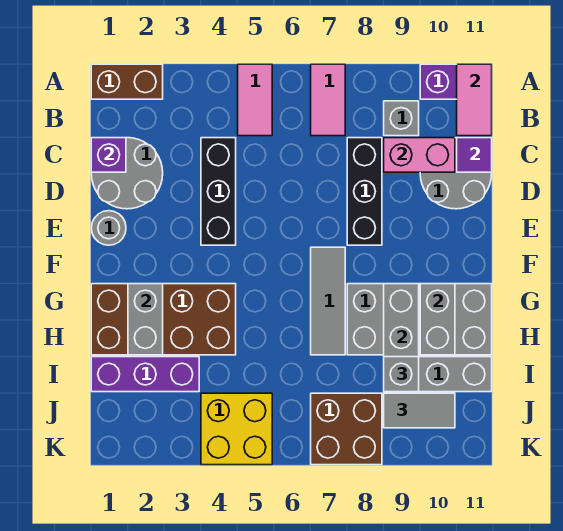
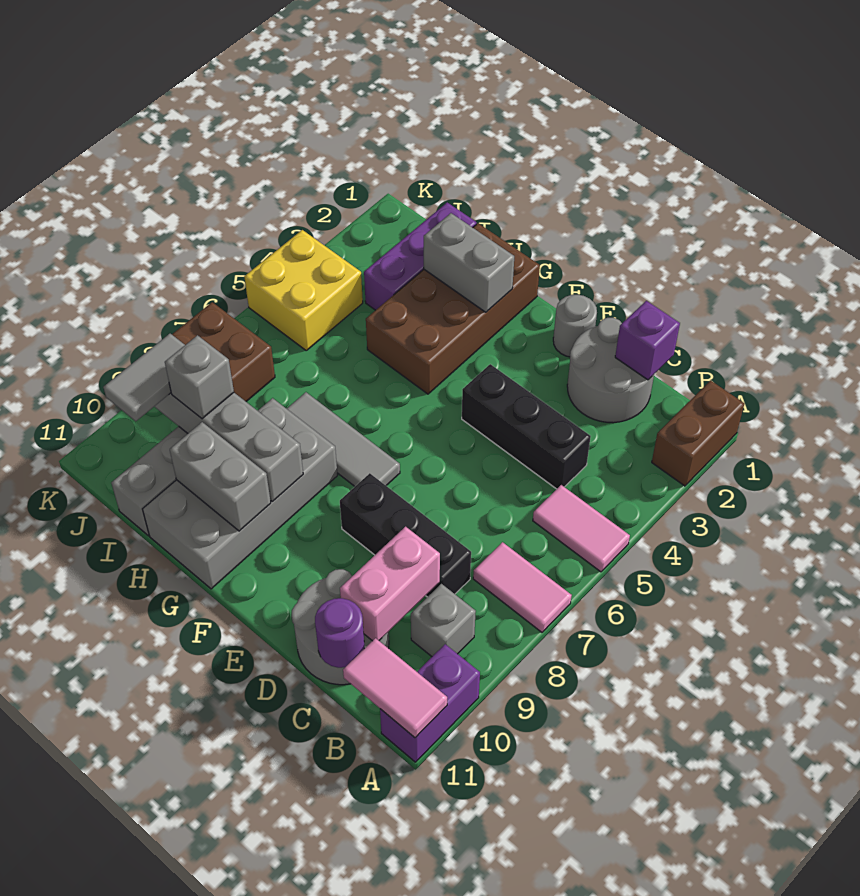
purple tile C11 level 2 -> purple round brick C11 level 2

